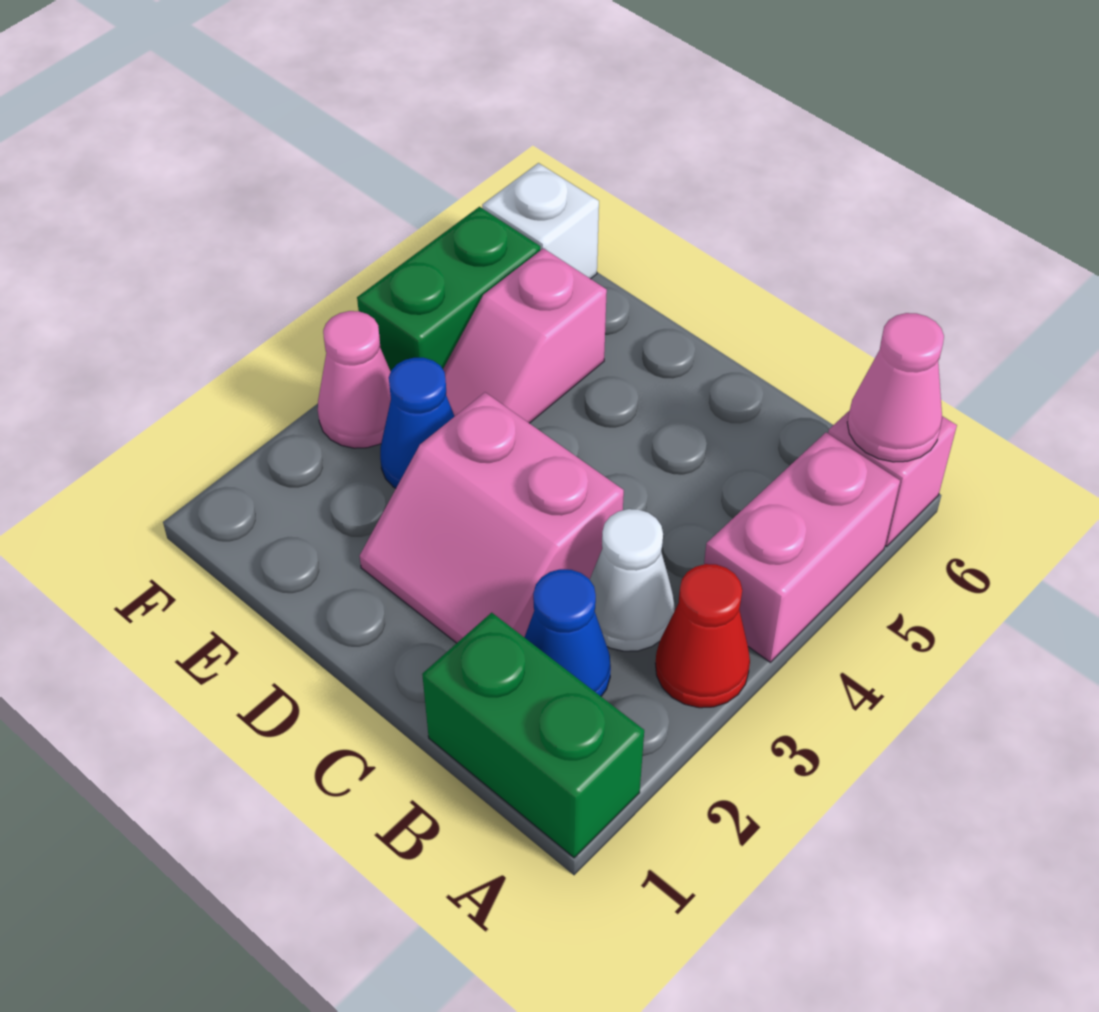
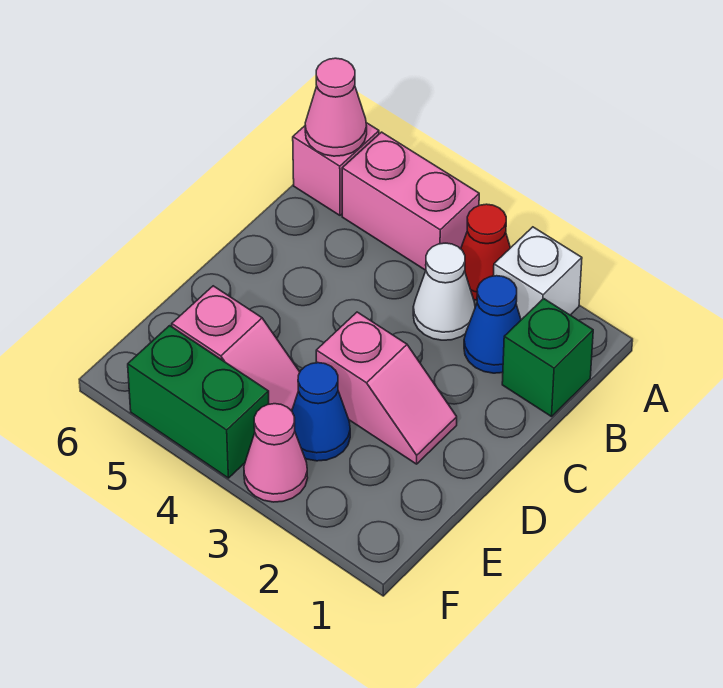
green brick A1:B1 level 1 -> green brick B1 level 1
pink slope C2:D3 level 1 top 3 -> pink slope D2:D3 level 1 top 3
white brick F6 level 1 -> white brick A2 level 1

